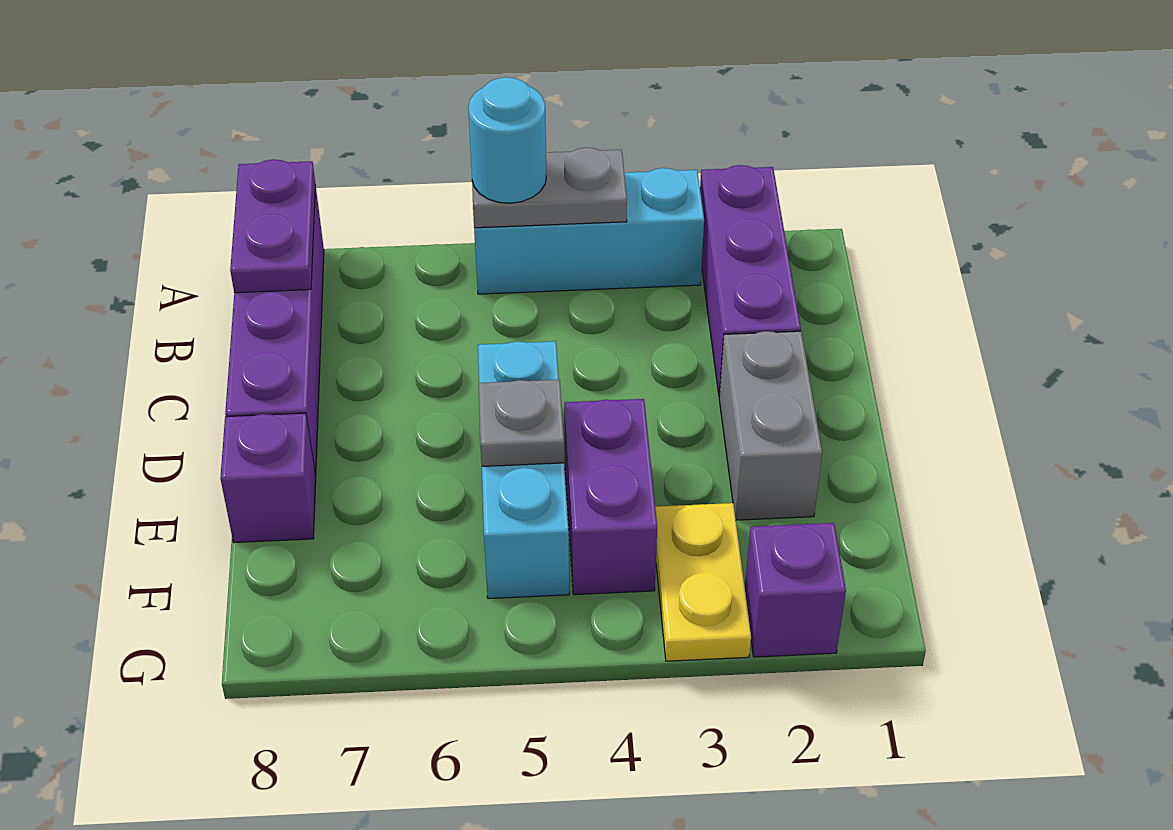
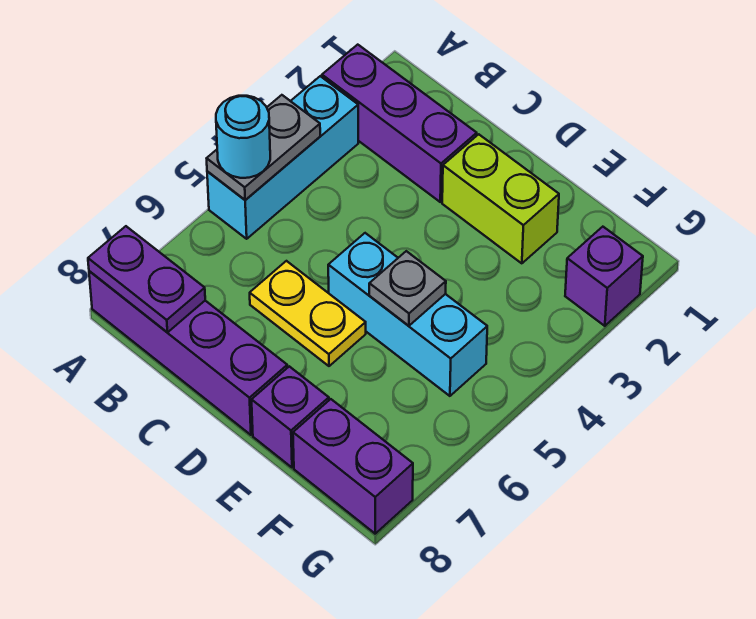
grey brick D2:E2 level 1 -> lime brick D2:E2 level 1
purple brick E4:F4 level 1 -> purple brick F8:G8 level 1
yellow plate F3:G3 level 1 -> yellow plate C6:D6 level 1

